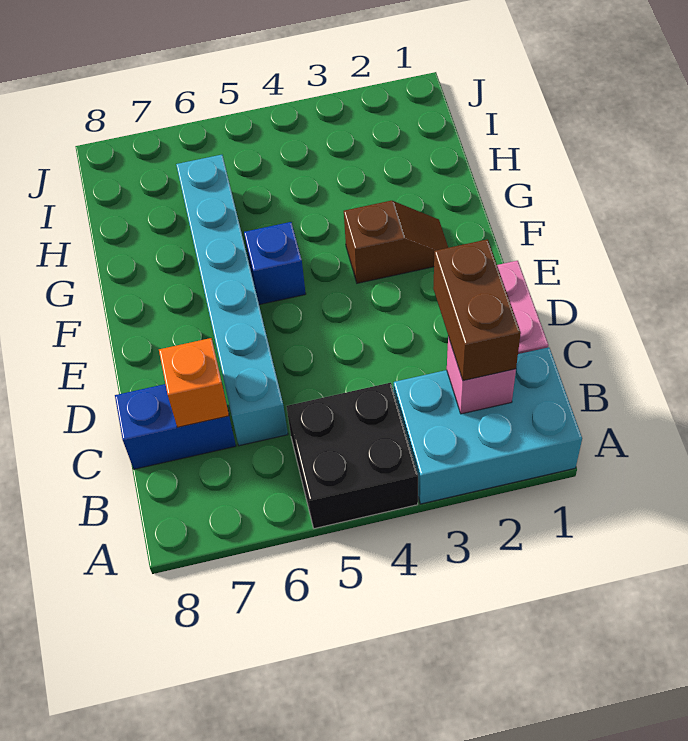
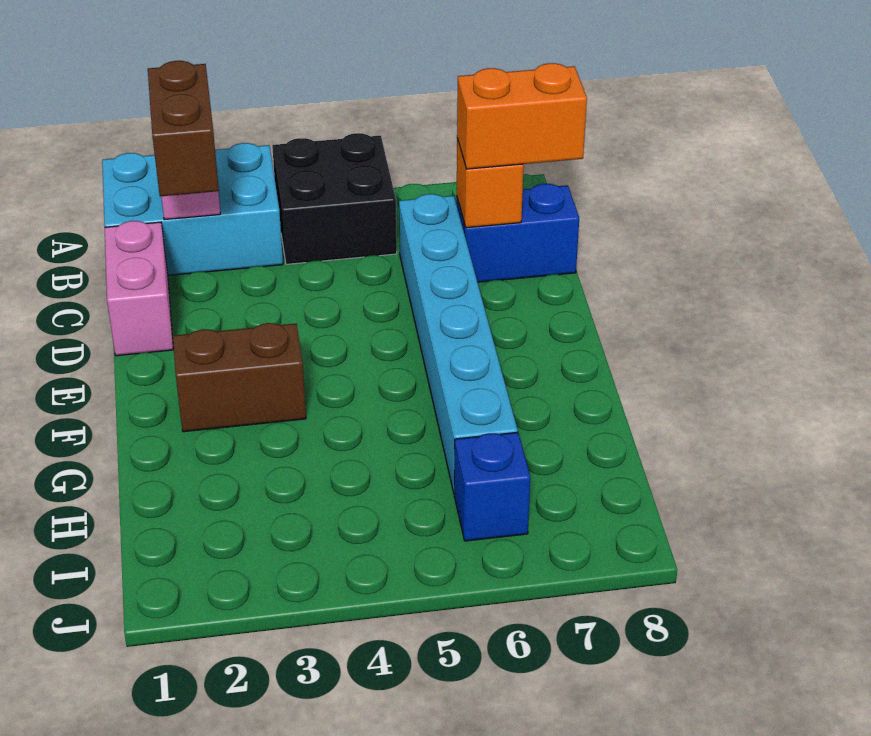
none -> orange brick C7:C8 level 3
brown slope F2:F3 level 1 top 3 -> brown brick F2:F3 level 1
blue brick F5 level 1 -> blue brick I6 level 1

